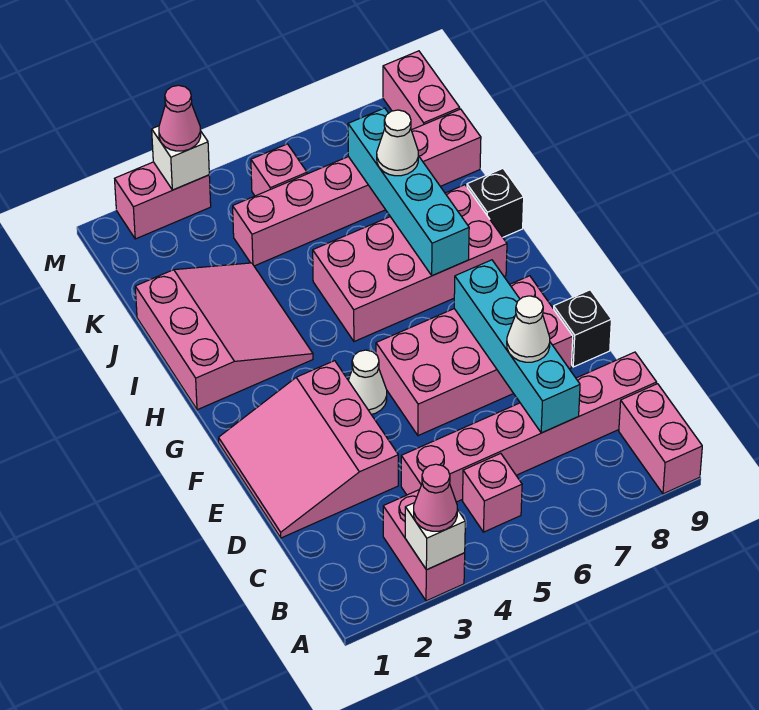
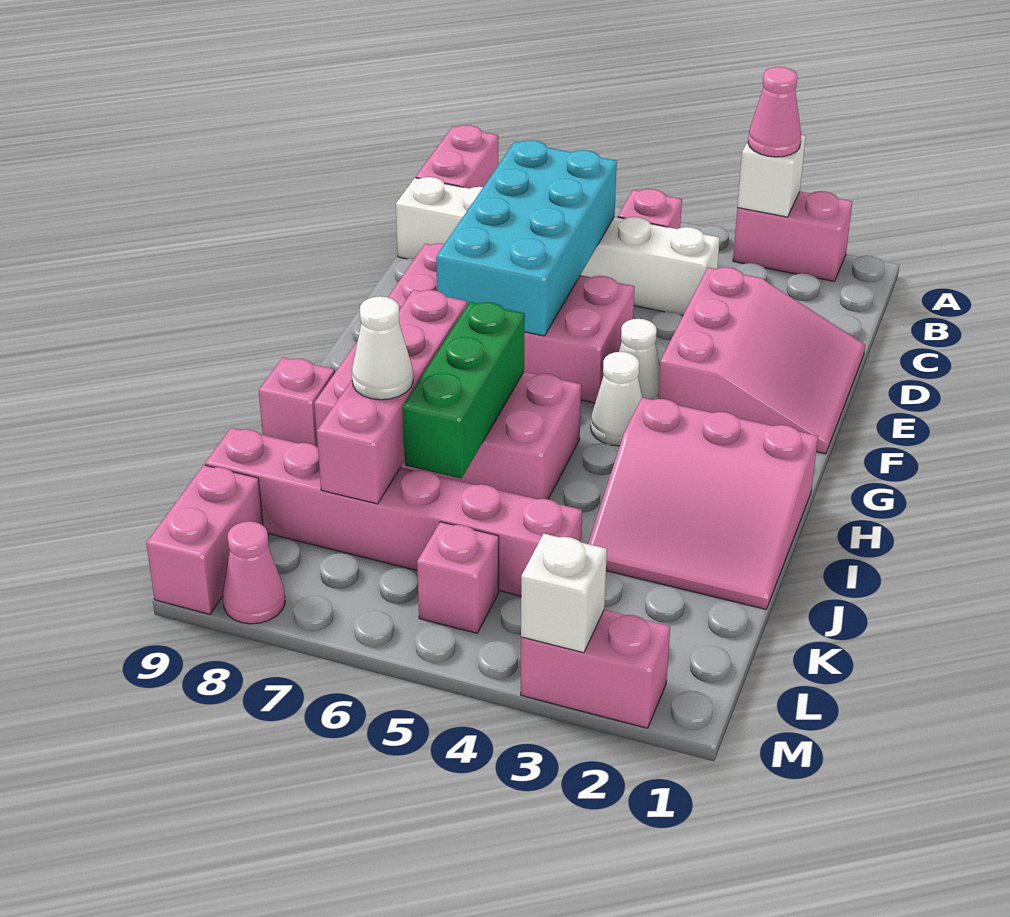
pink brick A3:B3 level 1 -> pink brick A2:A3 level 1
pink brick C4:C9 level 1 -> white brick C4:C9 level 1
cyan brick C7:F7 level 2 -> cyan brick C6:F7 level 2
white cone D7 level 3 -> white cone G4 level 1
black brick E9 level 1 -> none
pink slope H1:J3 level 1 top 1 -> pink slope H1:J3 level 1 top H
none -> green brick H6:J6 level 2
cyan brick H7:K7 level 2 -> pink brick H7:K7 level 2
black brick I9 level 1 -> pink brick I9 level 1
pink cone M3 level 3 -> pink cone M8 level 1

